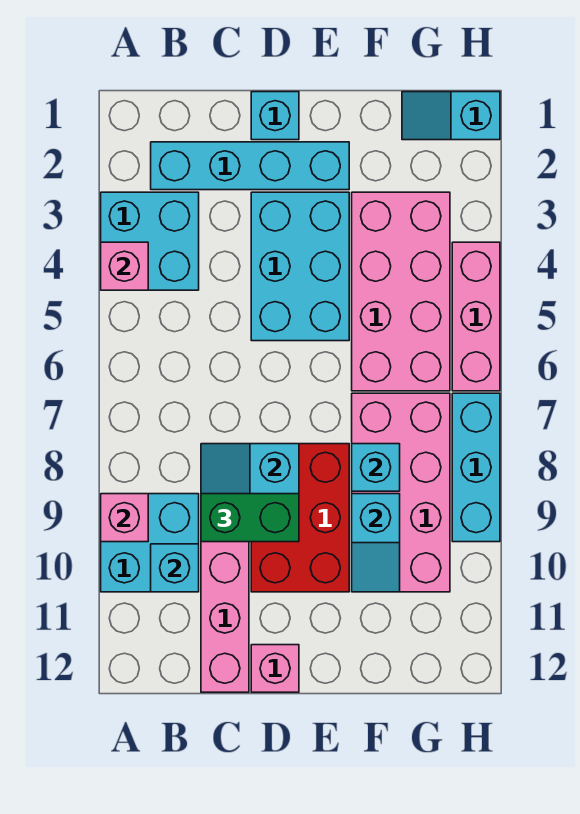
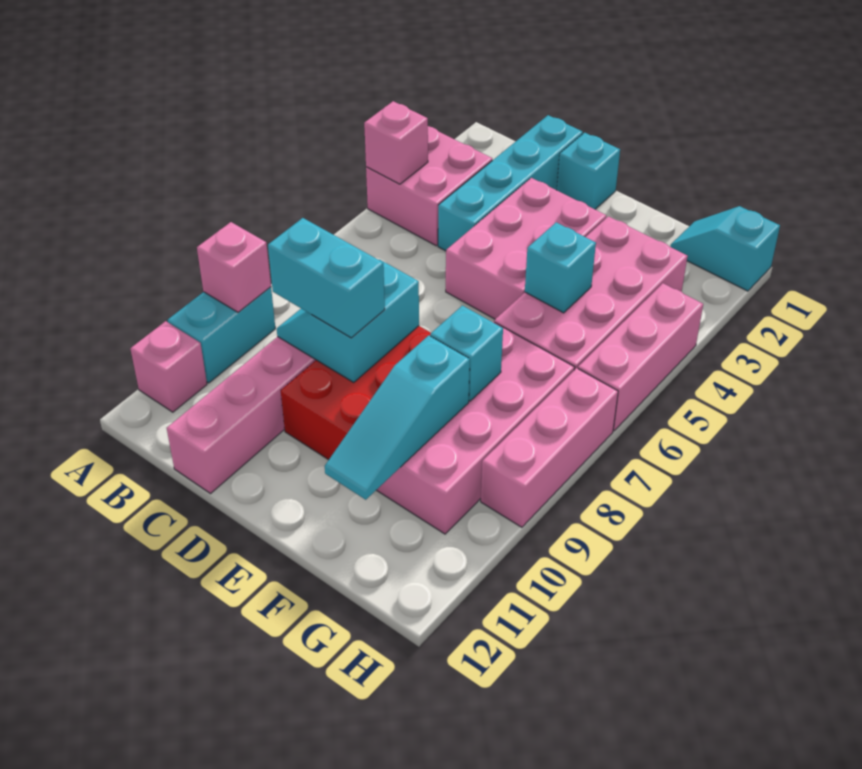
cyan brick A3:B4 level 1 -> pink brick A3:B4 level 1
cyan brick A9:B10 level 1 -> cyan brick A9:A10 level 1
cyan brick B2:E2 level 1 -> cyan brick C1:C4 level 1
cyan brick B10 level 2 -> cyan brick F5 level 2
green brick C9:D9 level 3 -> cyan brick C9:D9 level 3
cyan brick D3:E5 level 1 -> pink brick D3:E5 level 1
pink brick D12 level 1 -> pink brick A11 level 1
cyan slope F9:F10 level 2 top 9 -> cyan slope F9:F11 level 2 top 9
cyan brick H7:H9 level 1 -> pink brick H7:H9 level 1

